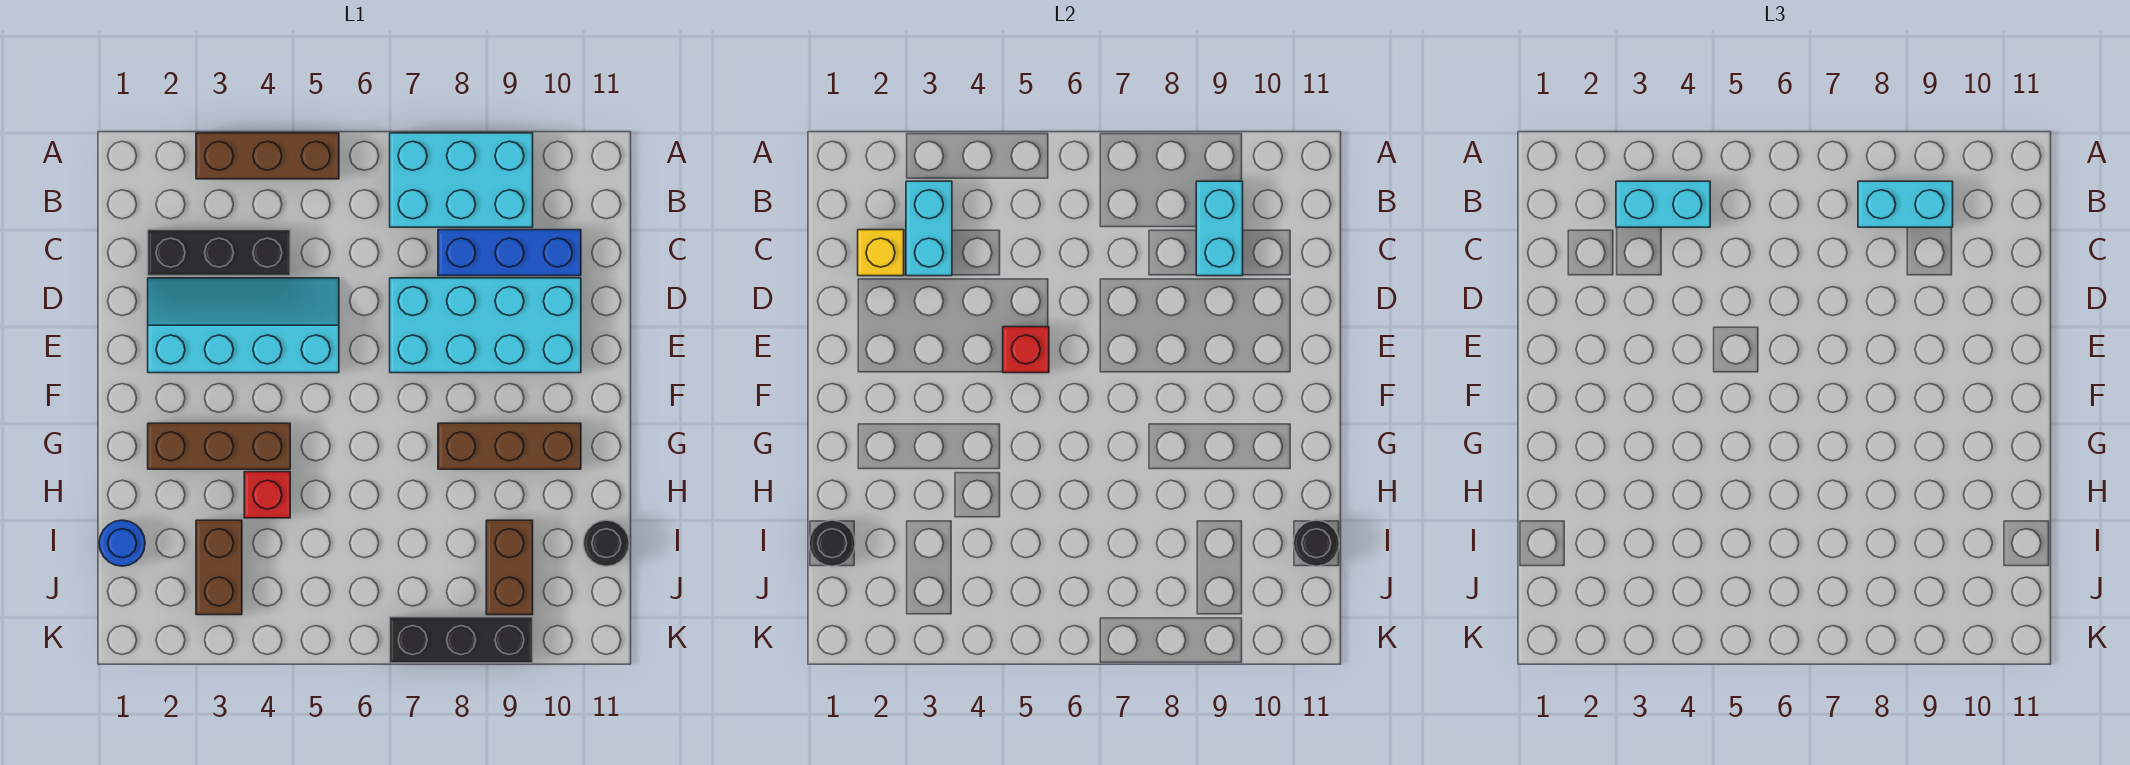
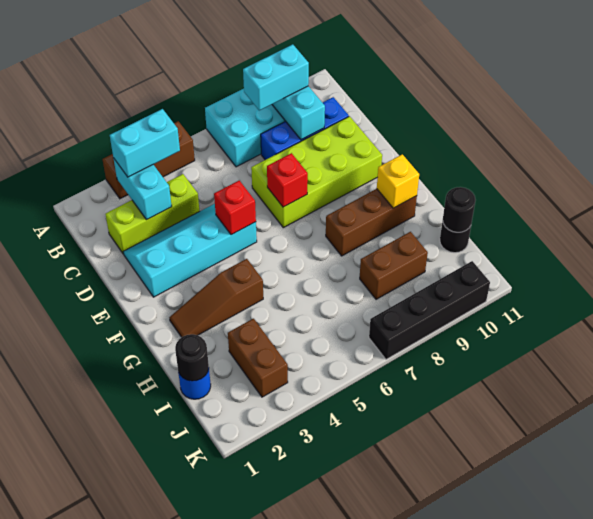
black brick C2:C4 level 1 -> lime brick C2:C4 level 1
yellow brick C2 level 2 -> yellow brick G10 level 2
cyan brick D7:E10 level 1 -> lime brick D7:E10 level 1
brown brick G2:G4 level 1 -> brown slope G2:G4 level 1 top 4
red brick H4 level 1 -> red brick E7 level 2
brown brick I9:J9 level 1 -> brown brick I8:I9 level 1
black brick K7:K9 level 1 -> black brick K7:K10 level 1

